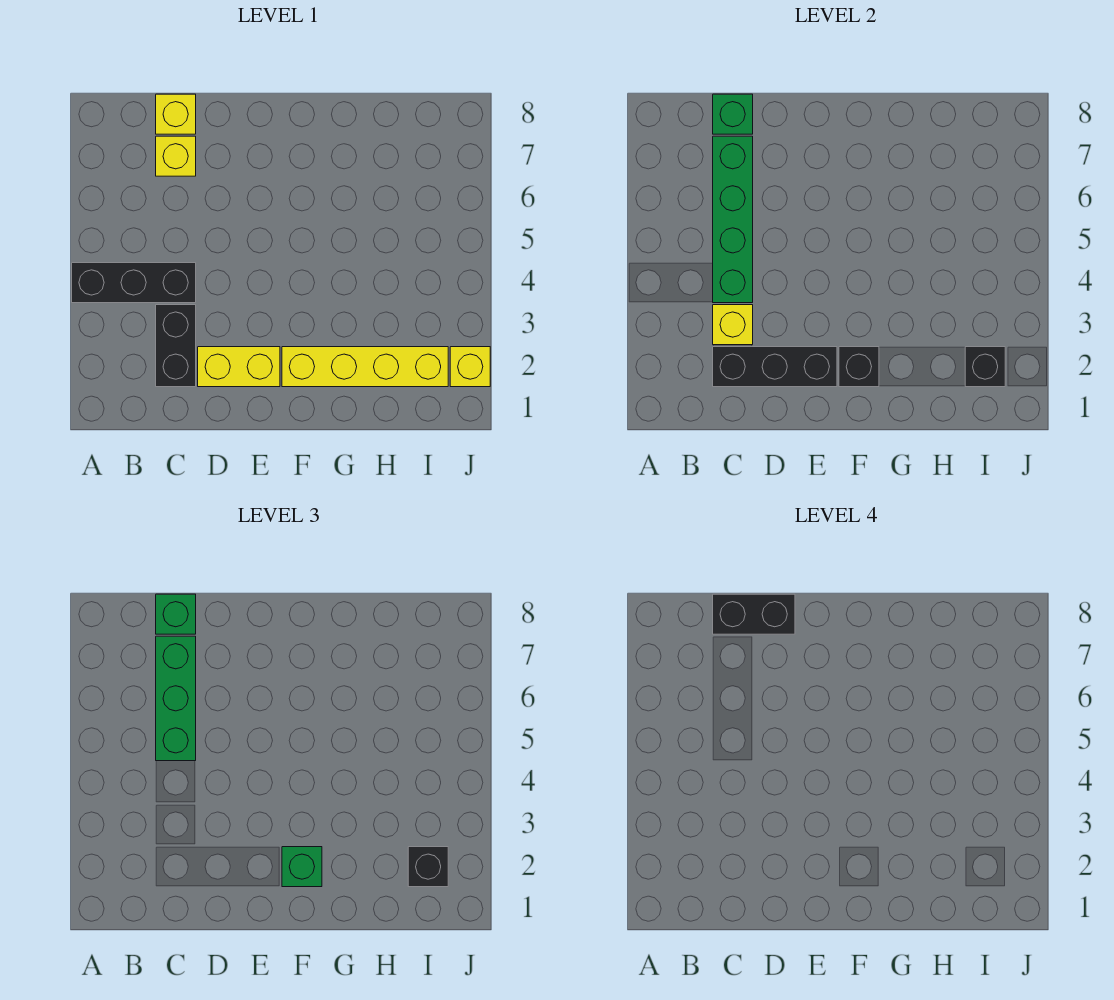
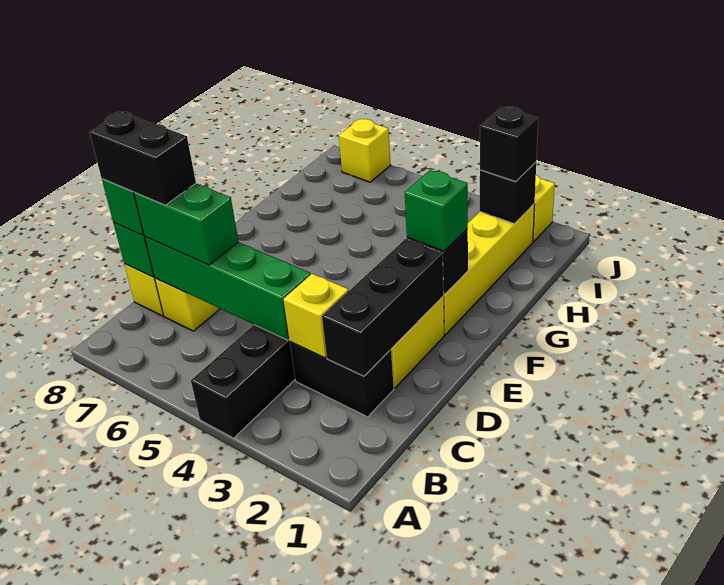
green brick C5:C7 level 3 -> green brick C6:C7 level 3
black brick C8:D8 level 4 -> black brick C7:C8 level 4
none -> yellow brick J7 level 1

